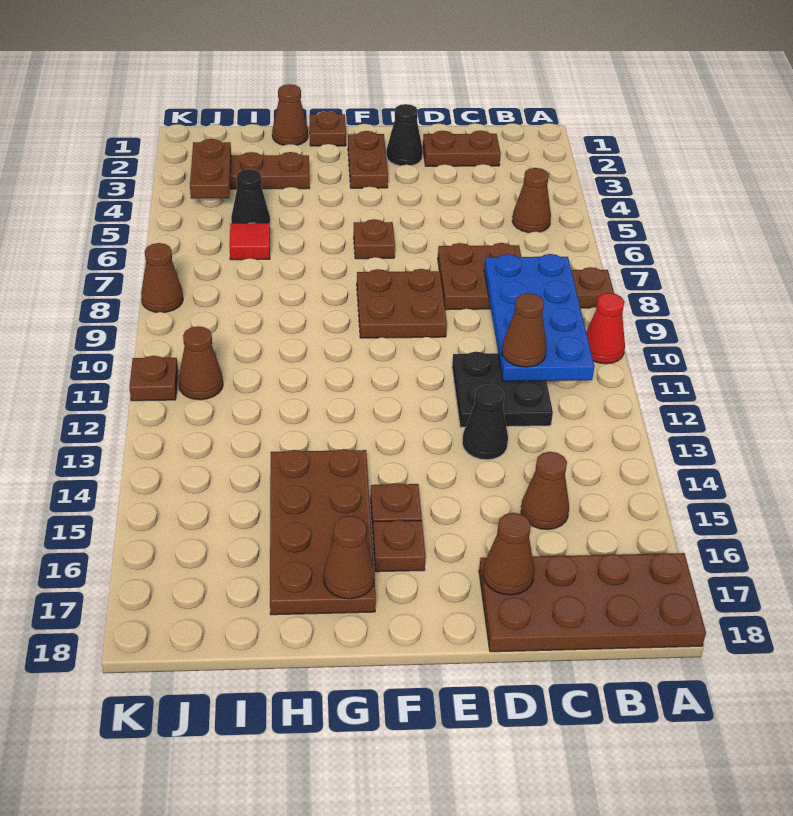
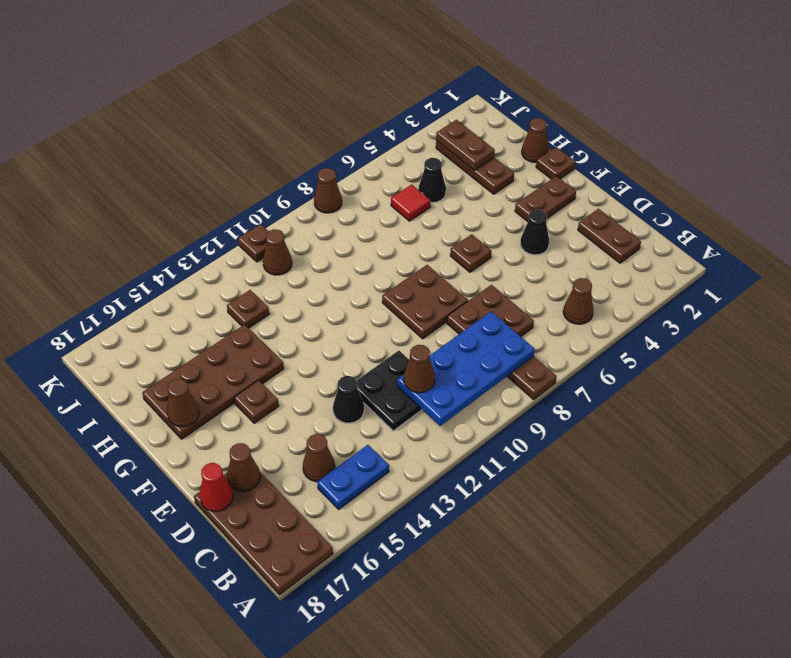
red cone A10 level 1 -> red cone D18 level 2
none -> blue plate B14:B15 level 1
black cone E2 level 1 -> black cone E4 level 1
brown plate F16 level 1 -> brown plate I13 level 1
brown plate J3:J4 level 2 -> brown plate I3:J3 level 2

